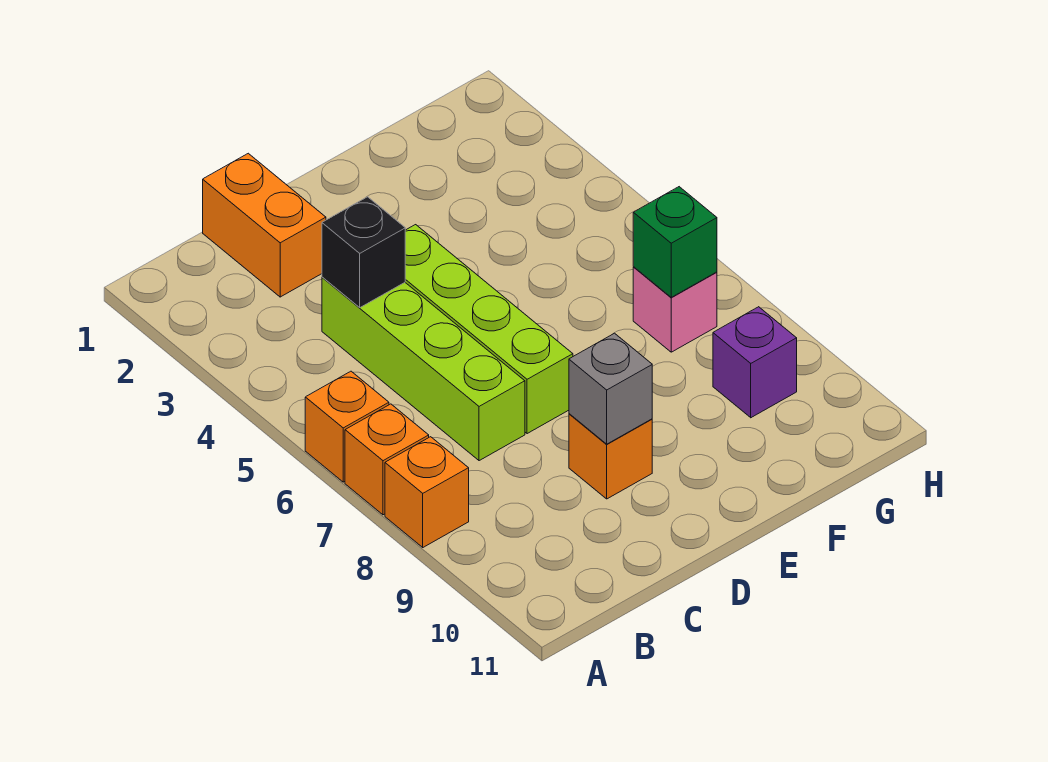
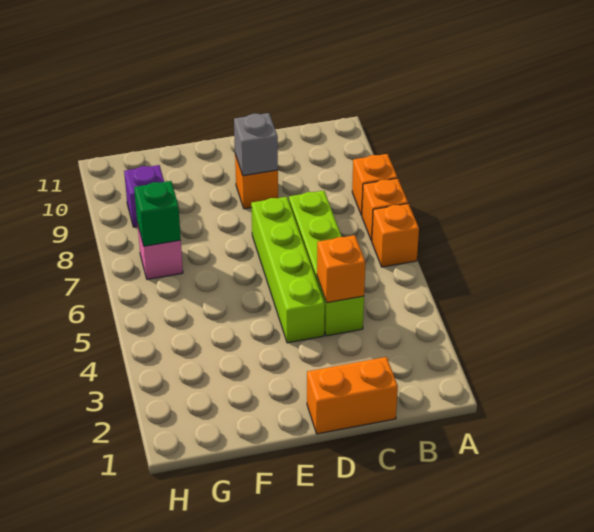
orange brick C1:C2 level 1 -> orange brick C1:D1 level 1
black brick C4 level 2 -> orange brick C4 level 2

